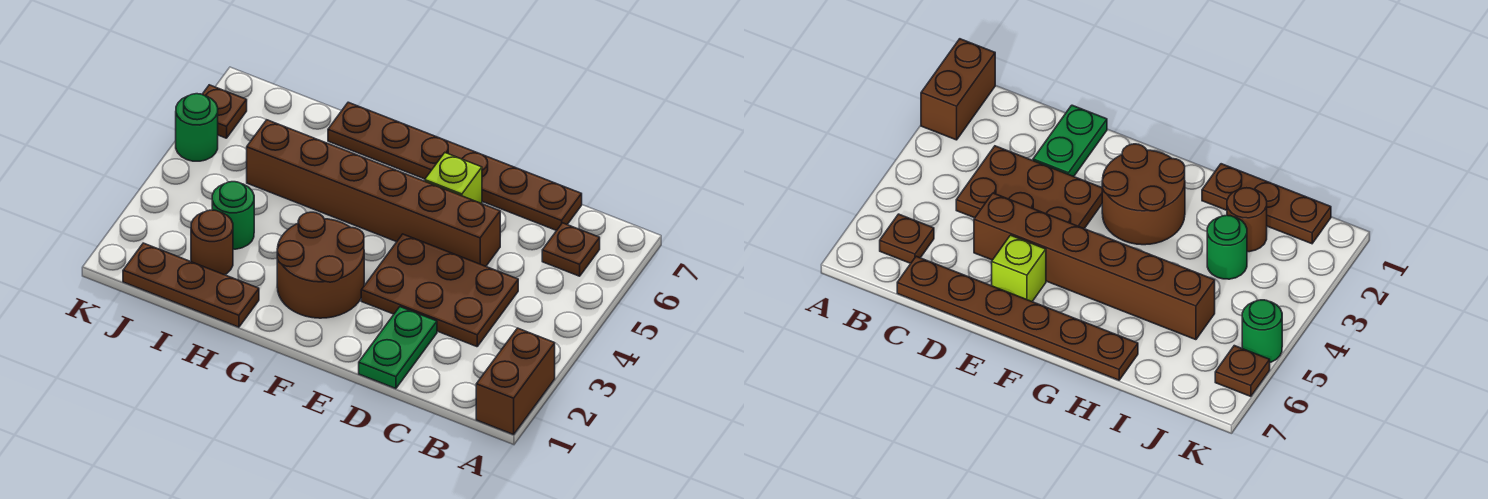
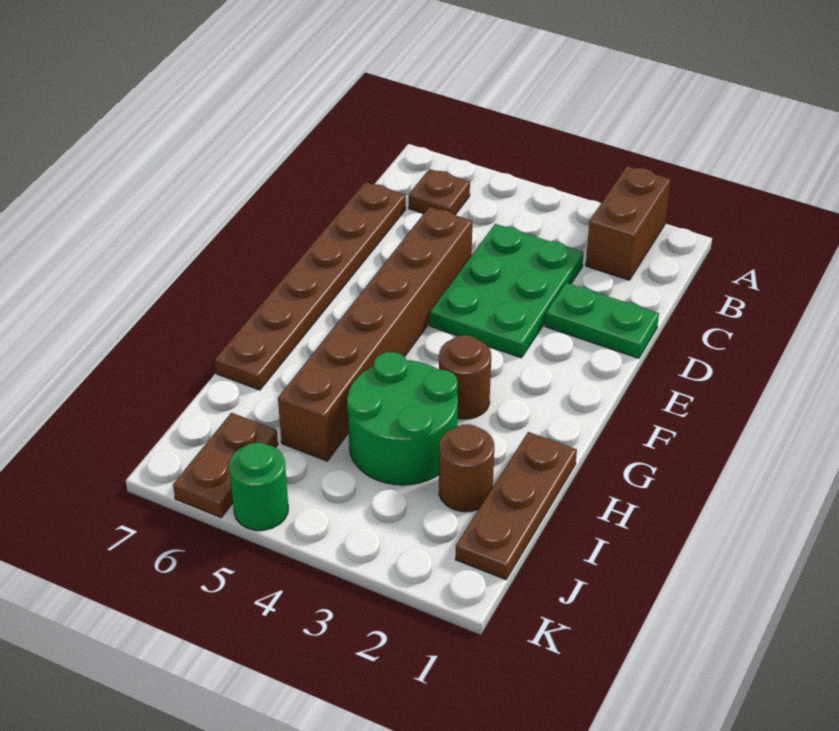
brown brick A1:A2 level 1 -> brown brick A2:B2 level 1
brown plate C3:E4 level 1 -> green plate C3:E4 level 1
lime brick E6 level 1 -> none
brown round brick F2:G3 level 1 -> brown round brick G3 level 1
green round brick I3 level 1 -> green round brick H3:I4 level 1
brown plate K6 level 1 -> brown plate J6:K6 level 1

